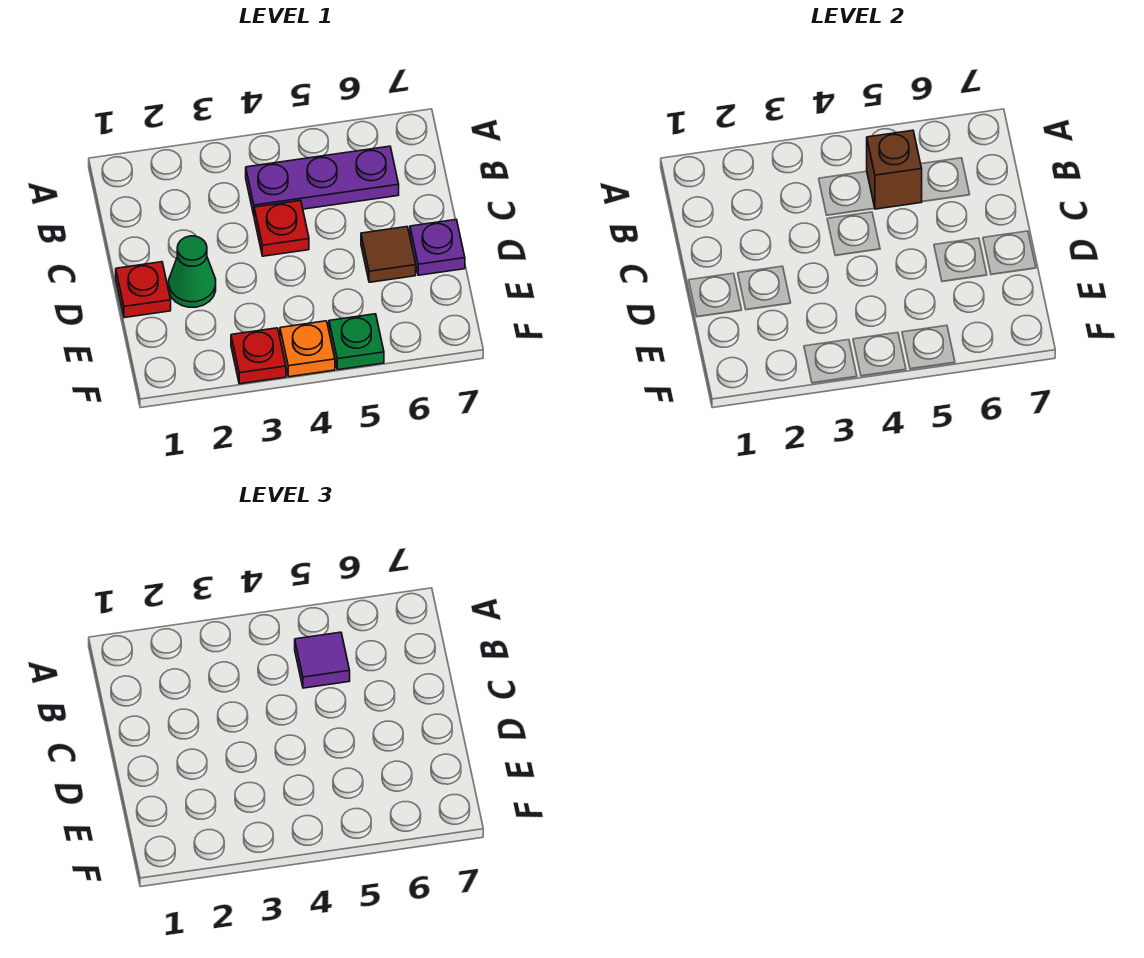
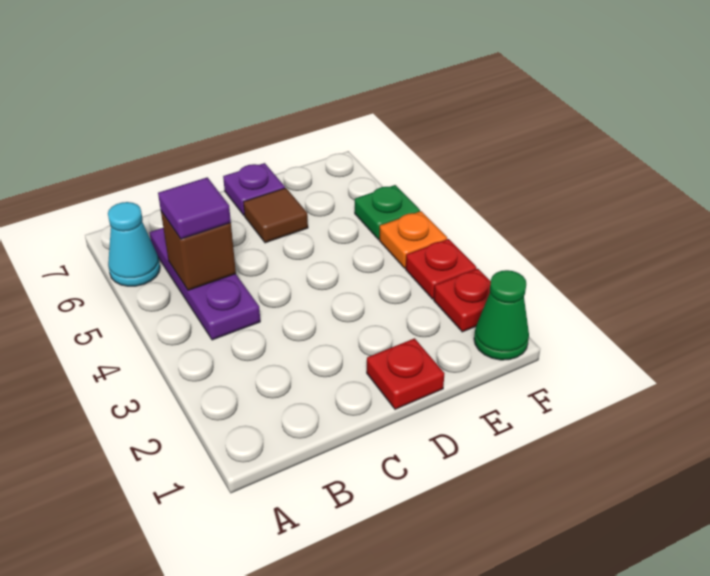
none -> cyan cone A6 level 1
red plate C4 level 1 -> red plate F2 level 1
green cone D2 level 1 -> green cone F1 level 1

